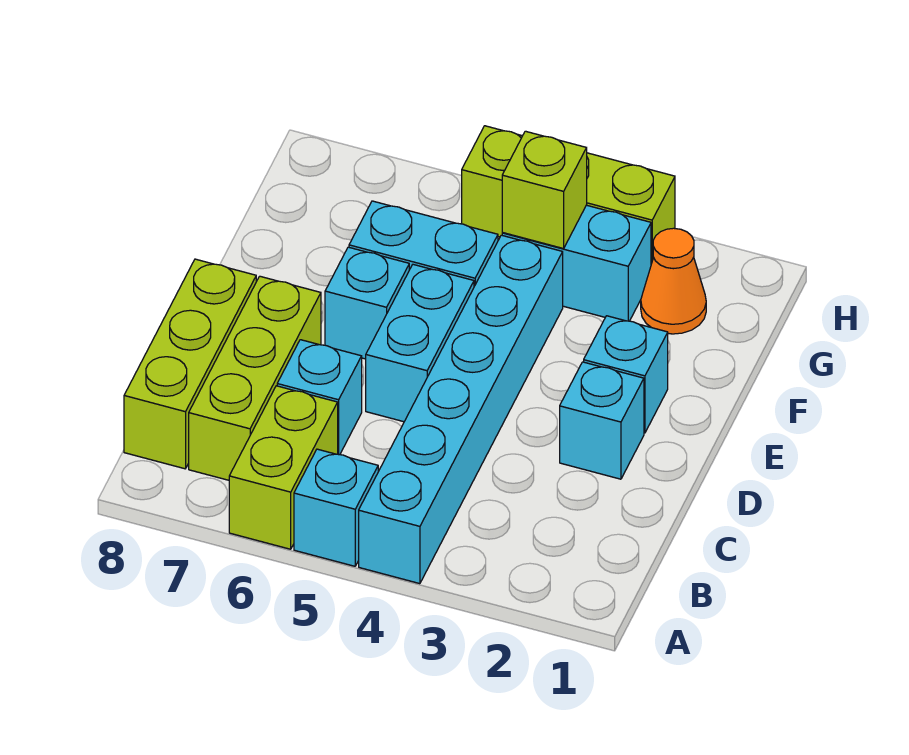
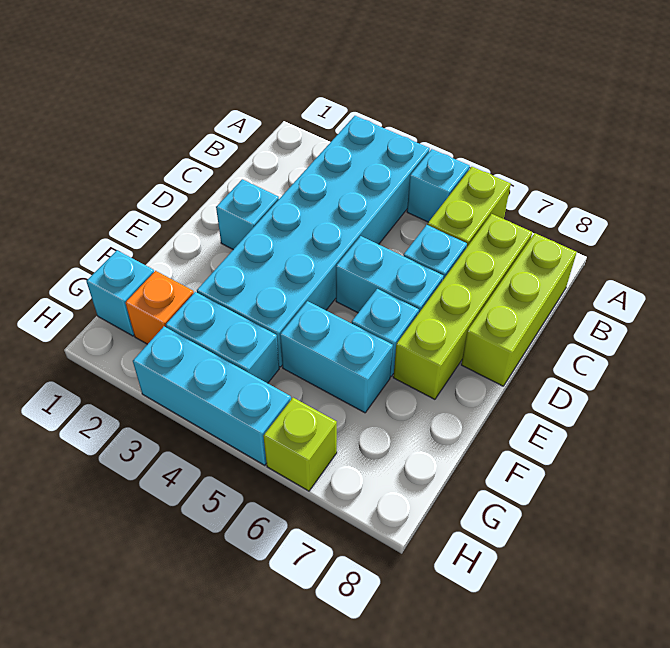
cyan brick A4:F4 level 1 -> cyan brick A3:F4 level 1
lime brick B7:D7 level 1 -> lime brick B7:E7 level 1
cyan brick D5:E5 level 1 -> cyan brick D5:D6 level 1
cyan brick E2 level 1 -> cyan brick G1 level 1
orange cone G2 level 1 -> orange brick G2 level 1
lime brick G4 level 2 -> lime brick H6 level 1
lime brick H3:H5 level 1 -> cyan brick H3:H5 level 1

